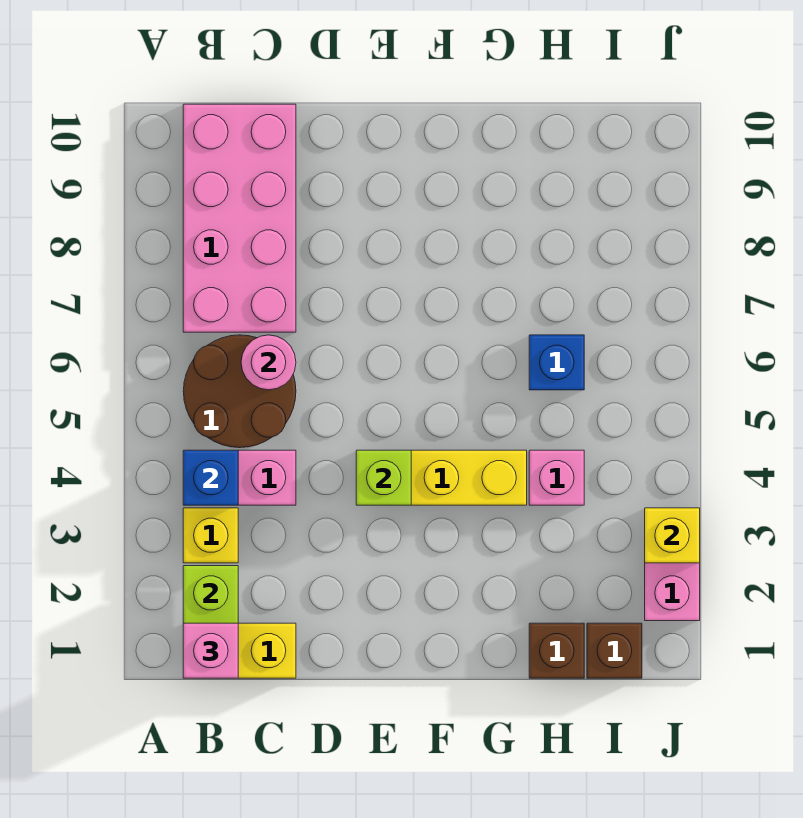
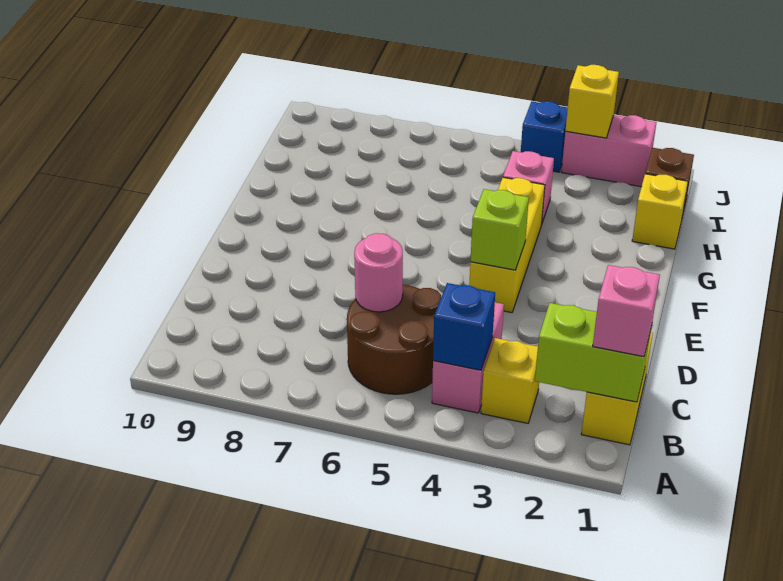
pink brick B7:C10 level 1 -> none
brown brick H1 level 1 -> yellow brick H1 level 1
blue brick H6 level 1 -> blue brick J4 level 1

